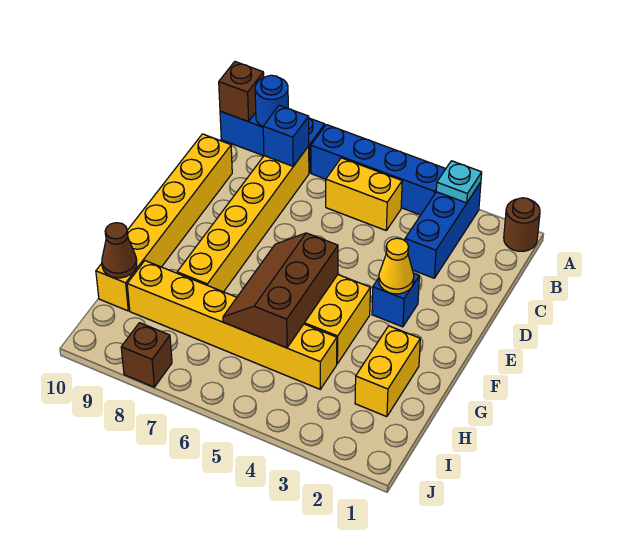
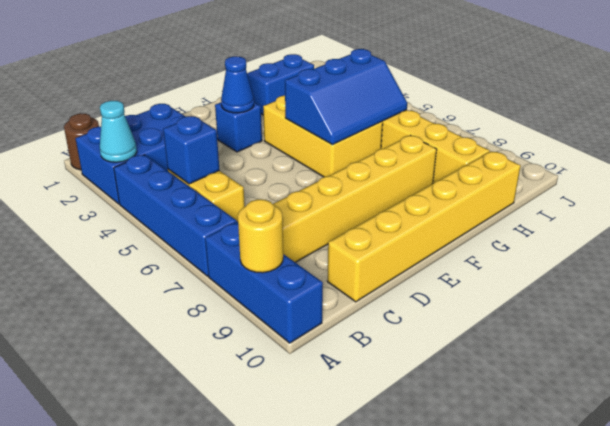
blue brick A3:C3 level 1 -> blue brick A2:C3 level 1
cyan plate A3 level 2 -> cyan cone A3 level 2
blue round brick A9 level 2 -> yellow round brick A9 level 2
brown brick A10 level 2 -> none
blue brick B8 level 2 -> blue brick B5 level 2
yellow cone E3 level 2 -> blue cone E3 level 2
brown slope F5:H6 level 2 top 5 -> blue slope F5:H6 level 2 top 5
yellow brick G2:H2 level 1 -> blue brick G2:H2 level 1
brown cone H10 level 2 -> none
brown brick J8 level 1 -> none

